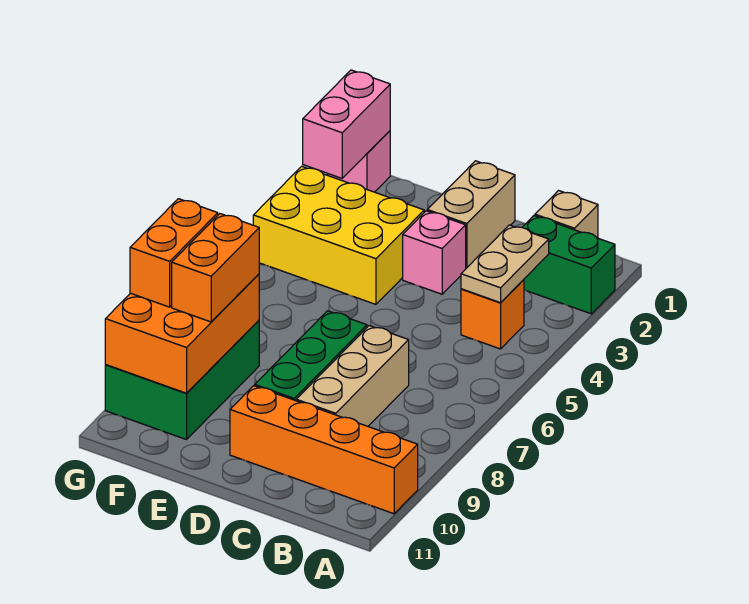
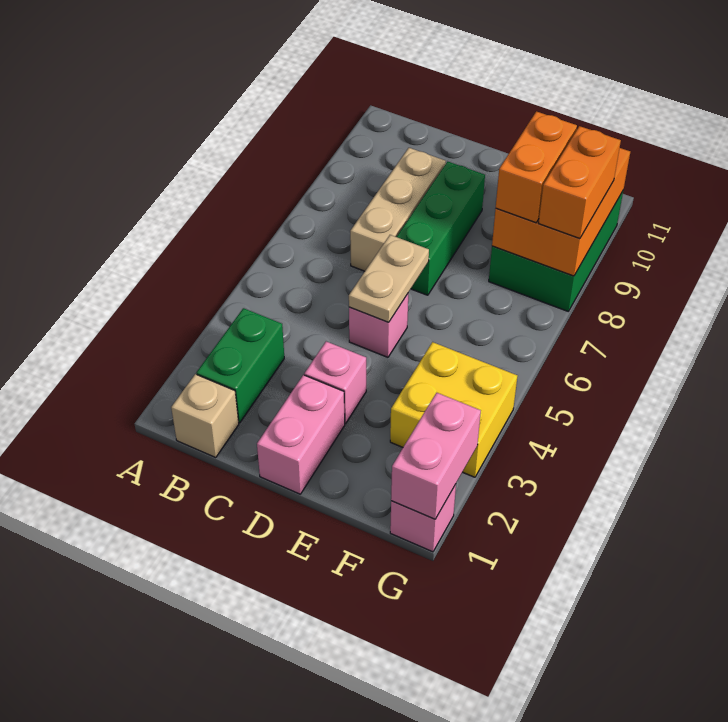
green brick A2:B2 level 1 -> green brick B2:B3 level 1
orange brick A10:D10 level 1 -> none
tan plate B3:B4 level 2 -> tan plate D5:D6 level 2
orange brick B4 level 1 -> none
tan brick D1:D2 level 1 -> pink brick D1:D2 level 1
none -> pink brick D5 level 1
yellow brick E3:G4 level 1 -> yellow brick F3:G4 level 1

